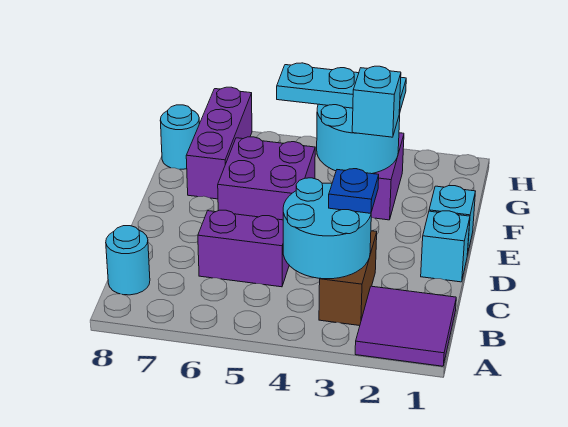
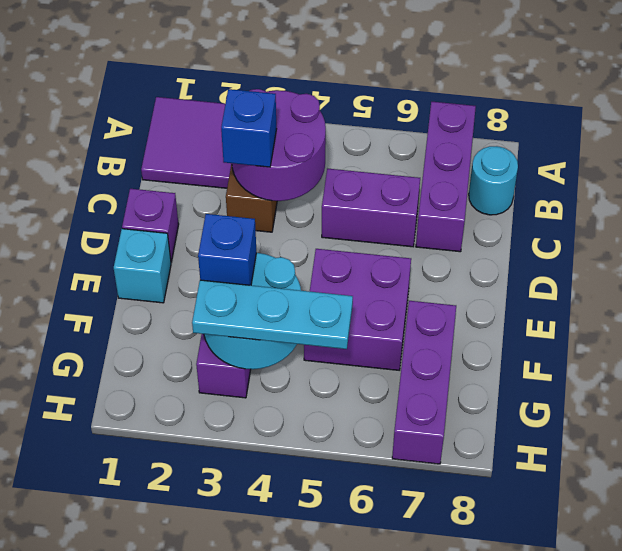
none -> purple brick A7:C7 level 1
cyan round brick B3:C4 level 2 -> purple round brick B3:C4 level 2
blue plate C3 level 3 -> blue brick C3 level 3
cyan brick D1 level 1 -> purple brick D1 level 1
cyan brick F3 level 3 -> blue brick F3 level 3
cyan round brick G8 level 1 -> none

